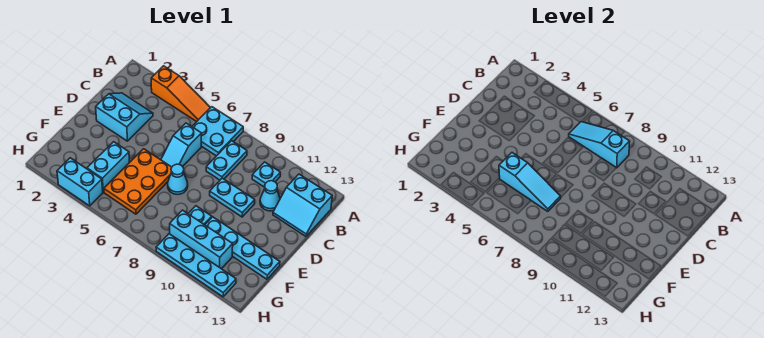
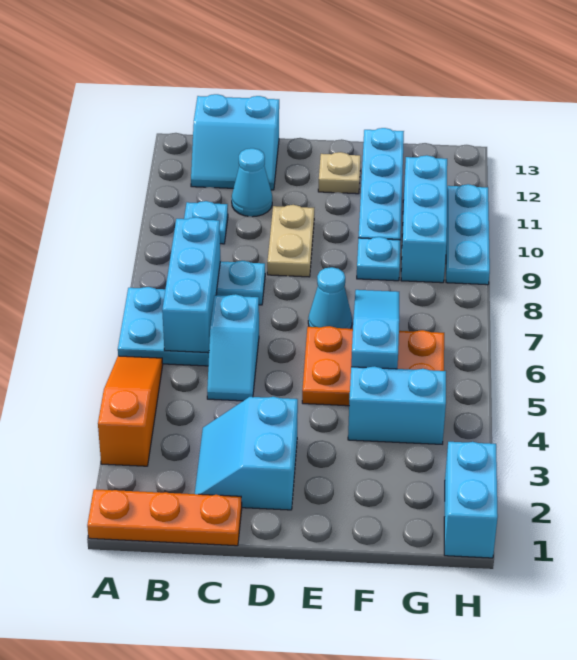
none -> orange plate A1:C1 level 1
cyan slope B6:B8 level 2 top 8 -> cyan brick B6:B8 level 2
cyan slope B12:C13 level 1 top B -> cyan slope B12:C13 level 1 top 13
cyan slope C6:D6 level 1 top C -> cyan slope C5:C6 level 1 top 6
cyan plate D9:D10 level 1 -> tan plate D9:D10 level 1
none -> tan plate E12 level 1
cyan brick H3:H4 level 1 -> cyan brick H1:H2 level 1
cyan plate H9:H12 level 1 -> cyan plate H9:H11 level 1

